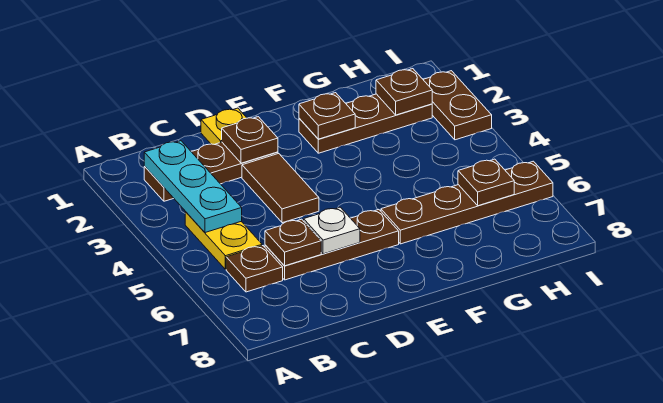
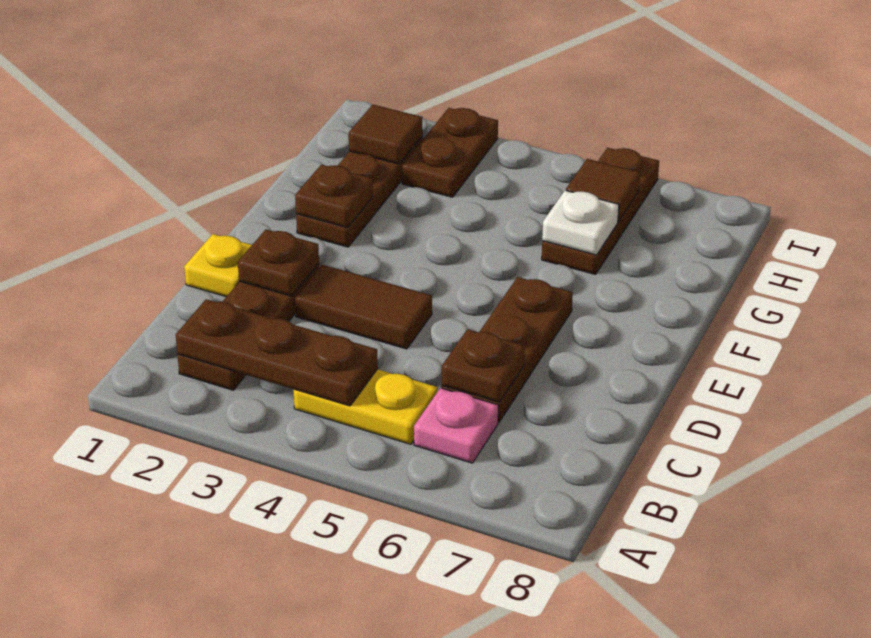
cyan plate B2:B4 level 2 -> brown plate B2:B4 level 2
brown plate B6 level 1 -> pink plate B6 level 1
white plate D6 level 2 -> white plate G6 level 2
brown plate F6:I6 level 1 -> brown plate G6:I6 level 1
brown plate H2 level 2 -> brown tile H2 level 2
brown plate H6 level 2 -> brown tile H6 level 2
brown plate I2:I3 level 1 -> brown plate H3:I3 level 1

